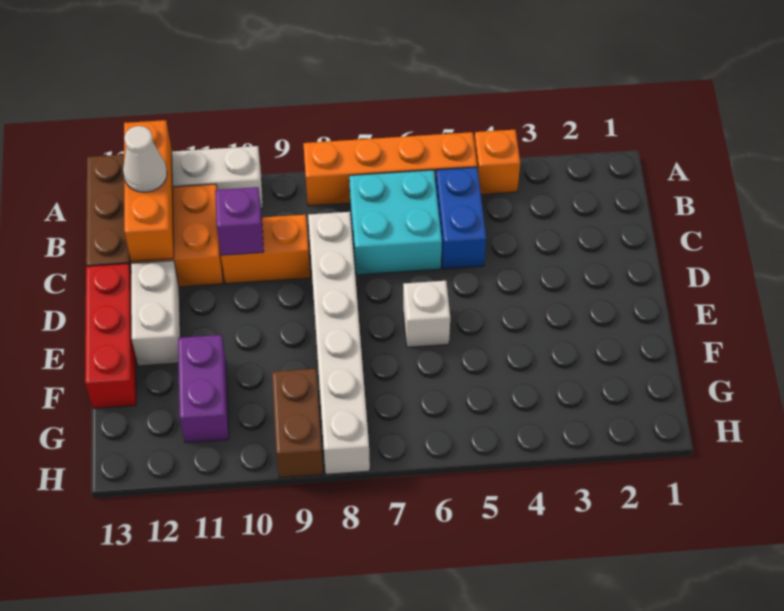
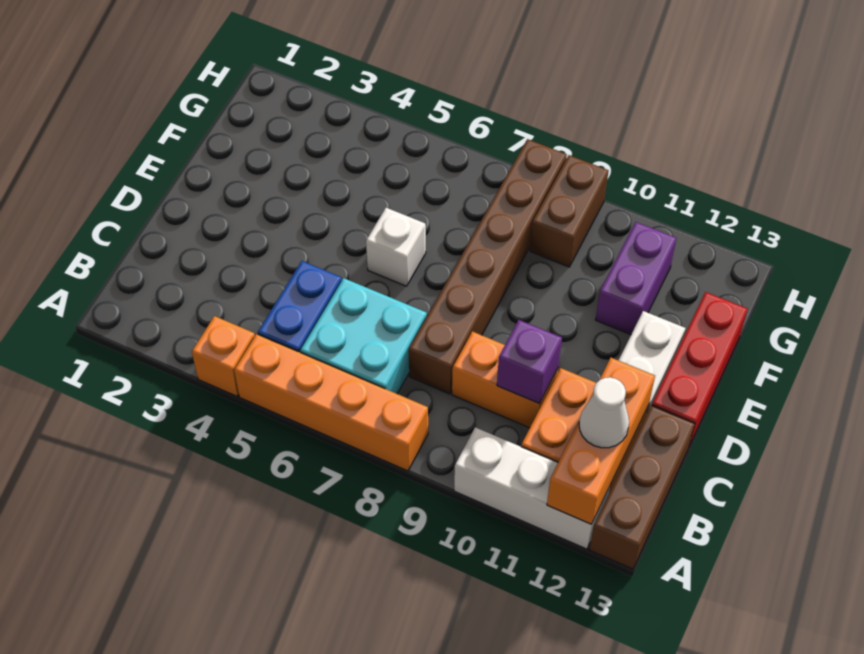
white brick C8:H8 level 1 -> brown brick C8:H8 level 1

